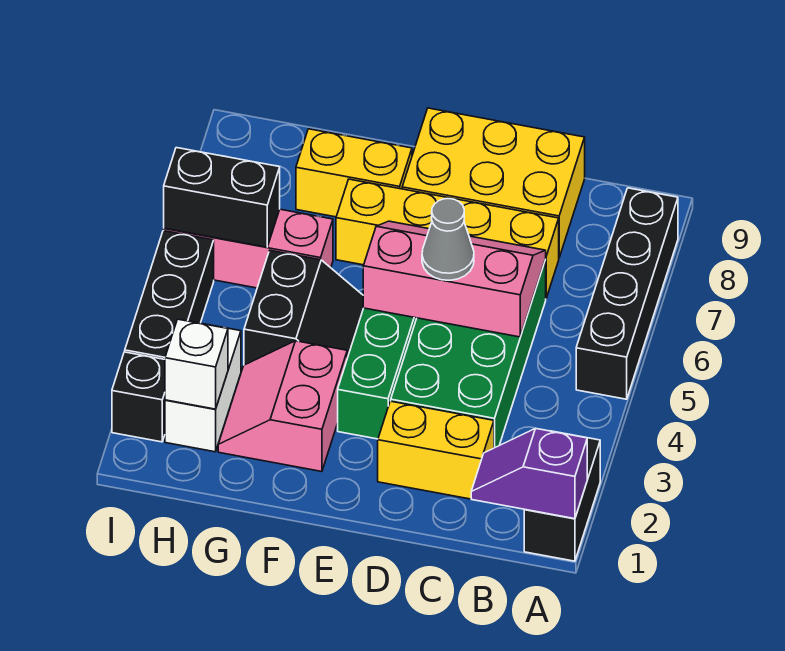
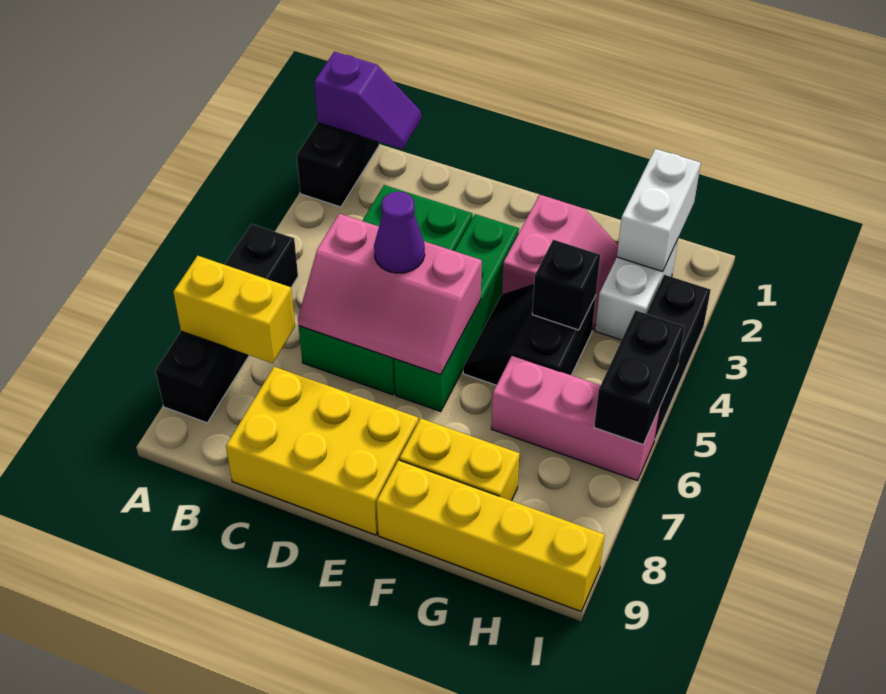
yellow brick C2:D2 level 1 -> yellow brick A7:B7 level 2
yellow brick C7:F7 level 1 -> yellow brick F9:I9 level 1
grey cone D5 level 3 -> purple cone D5 level 3
white brick H2 level 2 -> white brick H1:H2 level 2
black brick H6:I6 level 2 -> black brick I5:I6 level 2
black brick I2 level 1 -> black brick G4 level 2

